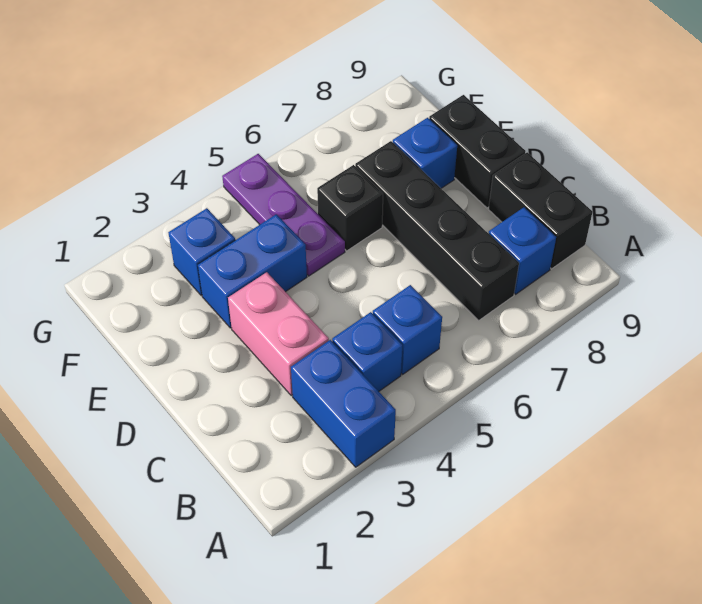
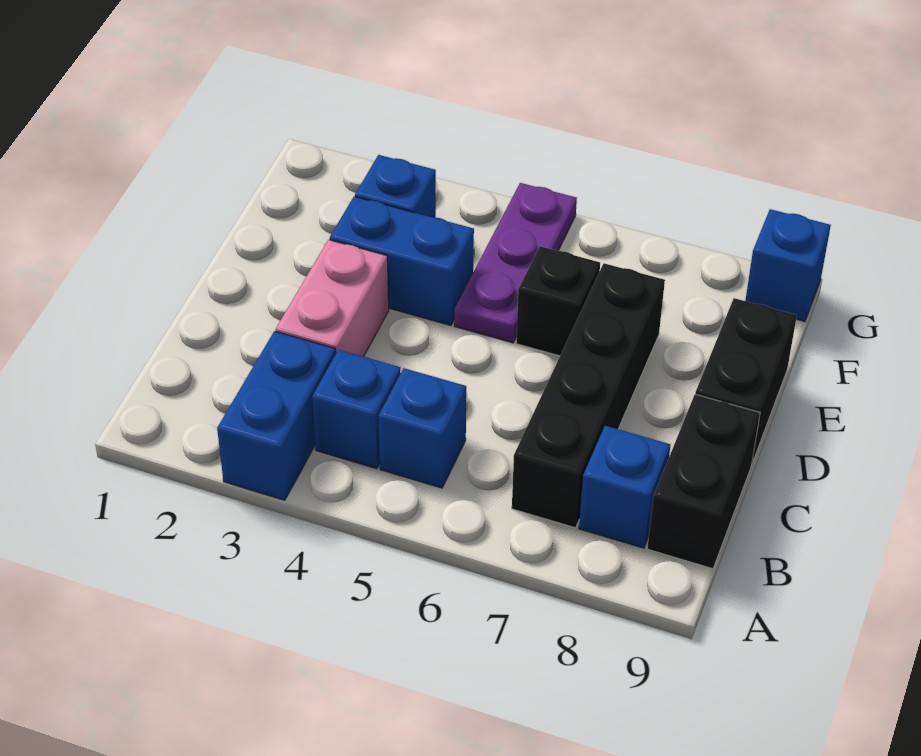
blue brick E8 level 1 -> blue brick G9 level 1

